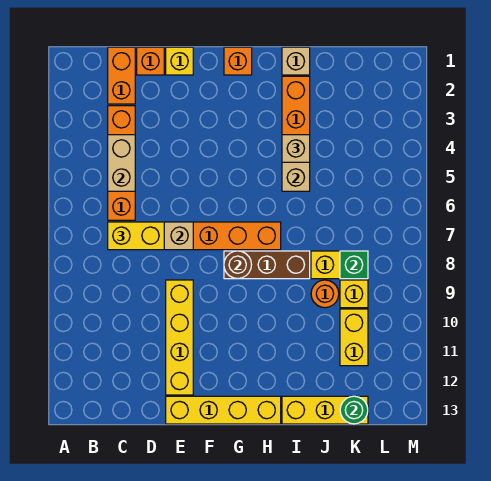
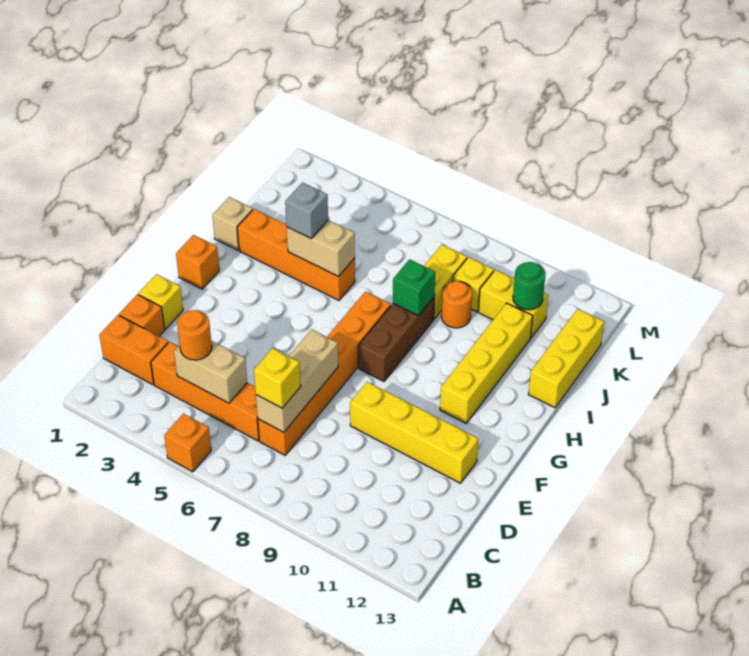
none -> orange brick A5 level 1
none -> orange round brick C4 level 3
yellow brick C7:D7 level 3 -> yellow brick C7 level 3
yellow brick E13:H13 level 1 -> yellow brick G11:J11 level 1
brown round brick G8 level 2 -> none
tan brick I4 level 3 -> grey brick I4 level 3
green brick K8 level 2 -> green brick I8 level 2
green round brick K13 level 2 -> green round brick K11 level 2

